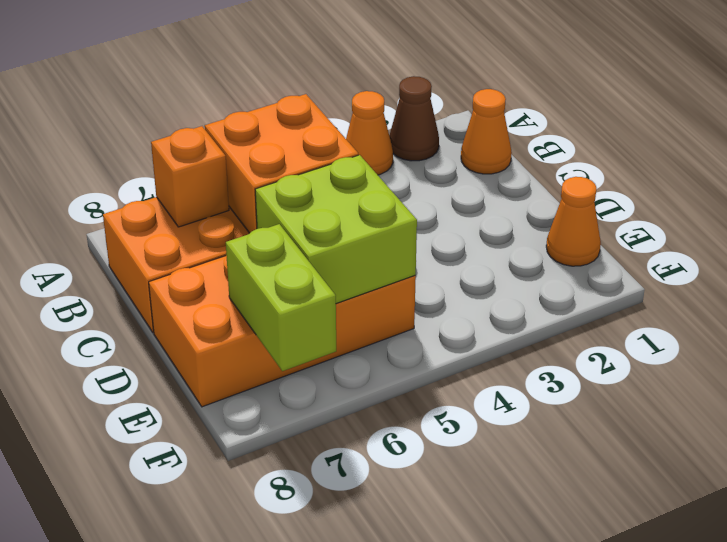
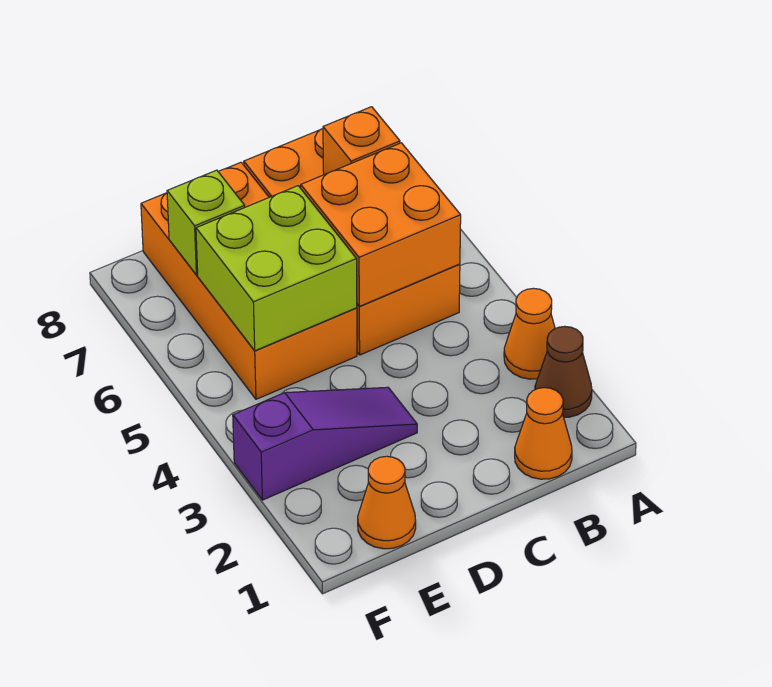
none -> purple slope D3:F3 level 1 top F
lime brick E7:F7 level 2 -> lime brick E7 level 2

